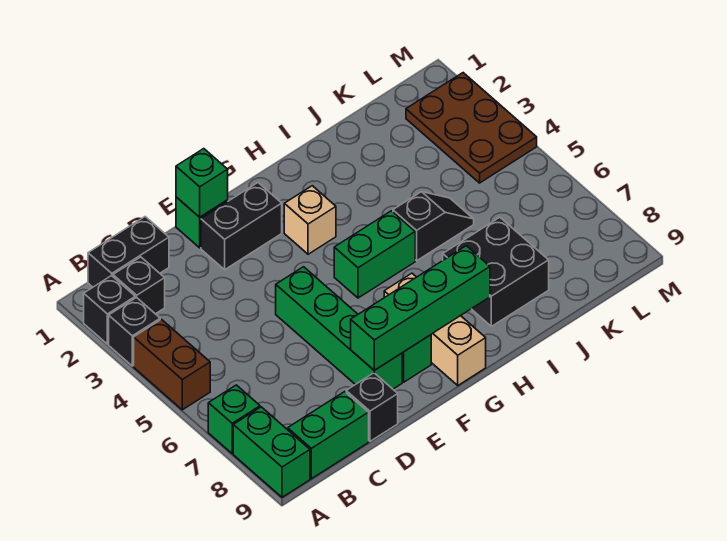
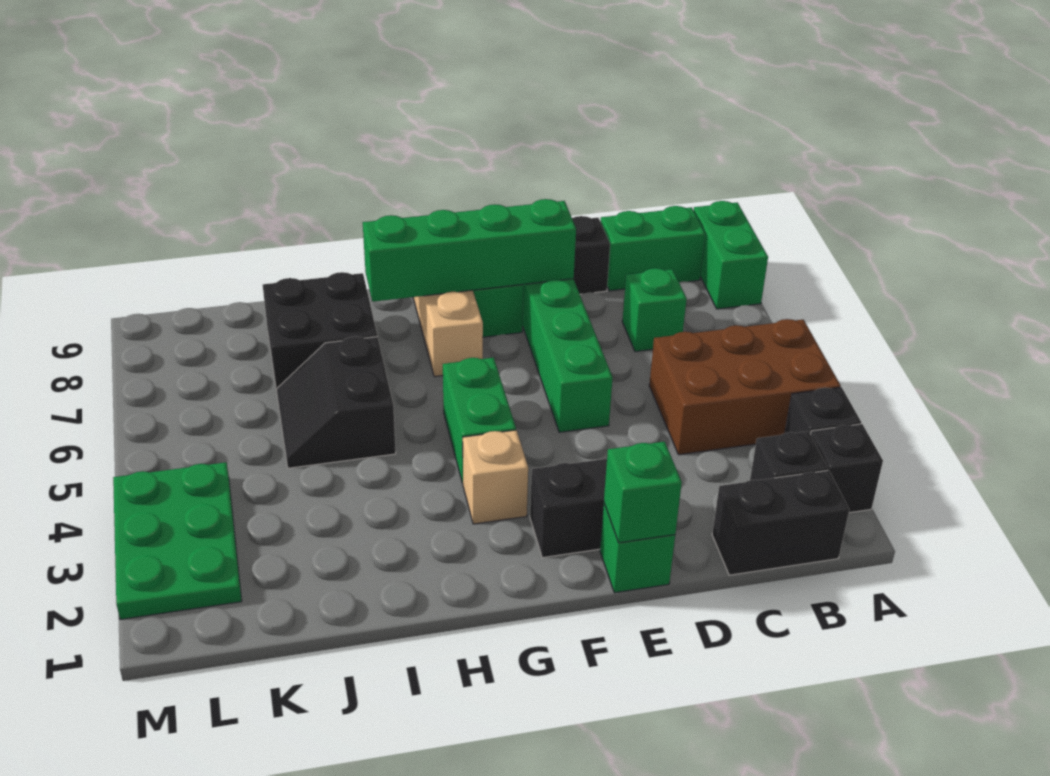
brown brick A4:A5 level 1 -> brown brick A4:C5 level 1
green brick A7 level 1 -> green brick C7 level 1
green brick G5:H5 level 1 -> green brick G4:G5 level 1
black slope I5:J5 level 1 top I -> black slope I5:J6 level 1 top I
brown plate L2:M4 level 1 -> green plate L2:M4 level 1

